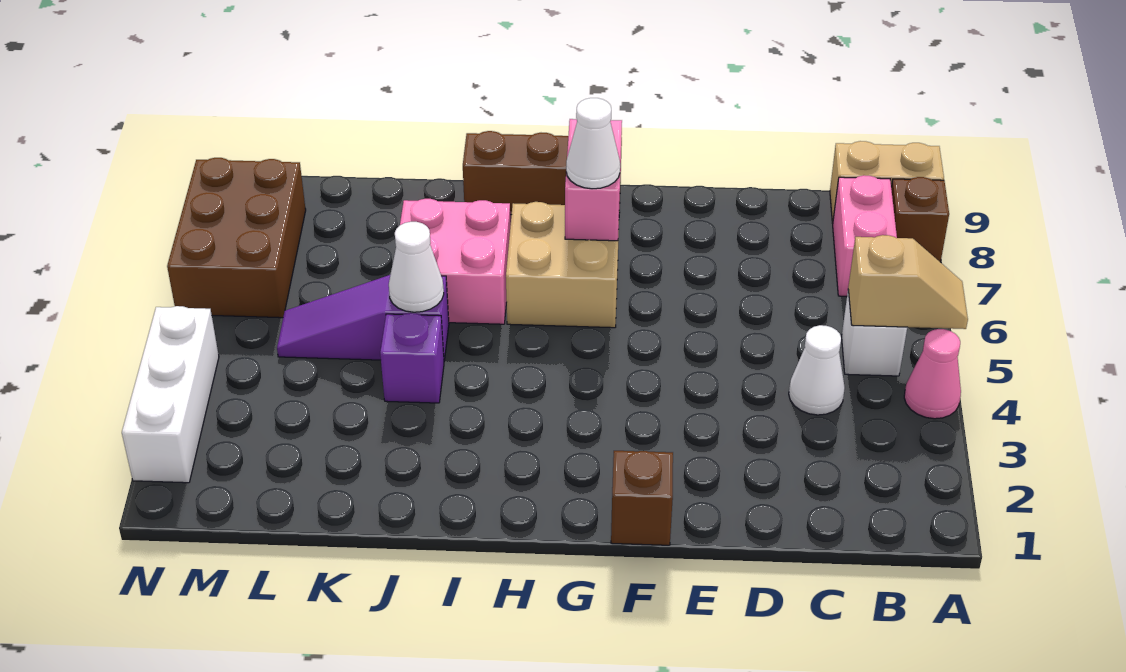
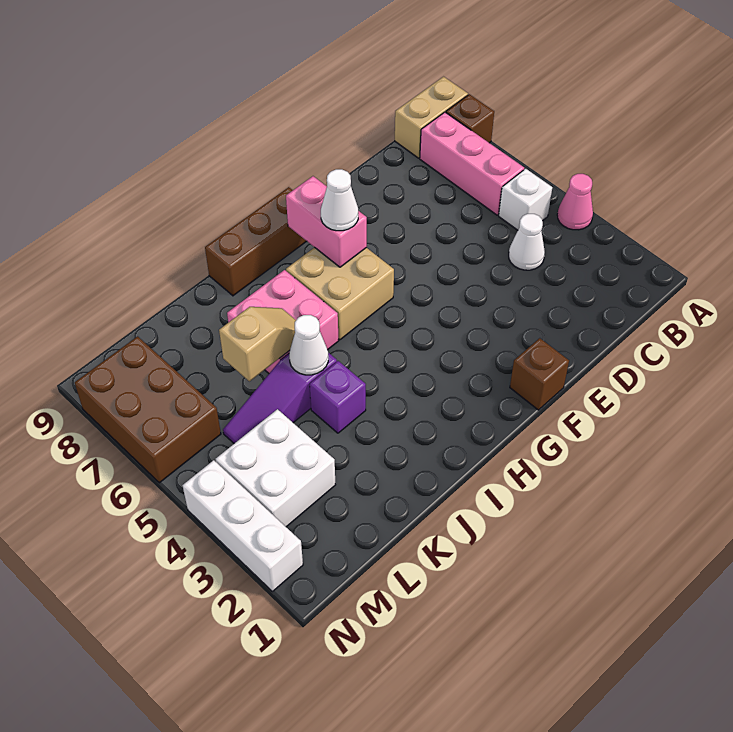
tan slope A5:B5 level 2 top B -> tan slope J6:K6 level 2 top K
pink brick B7:B8 level 1 -> pink brick B6:B8 level 1
none -> white brick L3:M4 level 1

